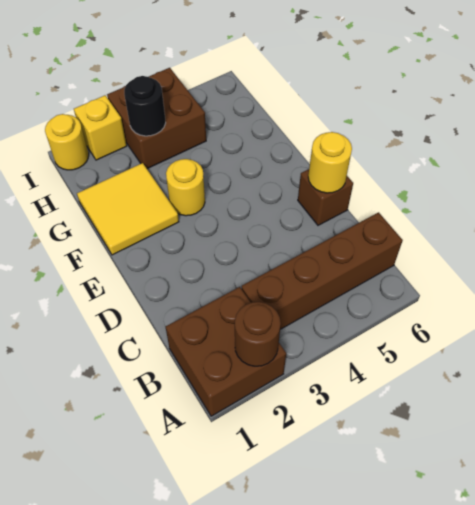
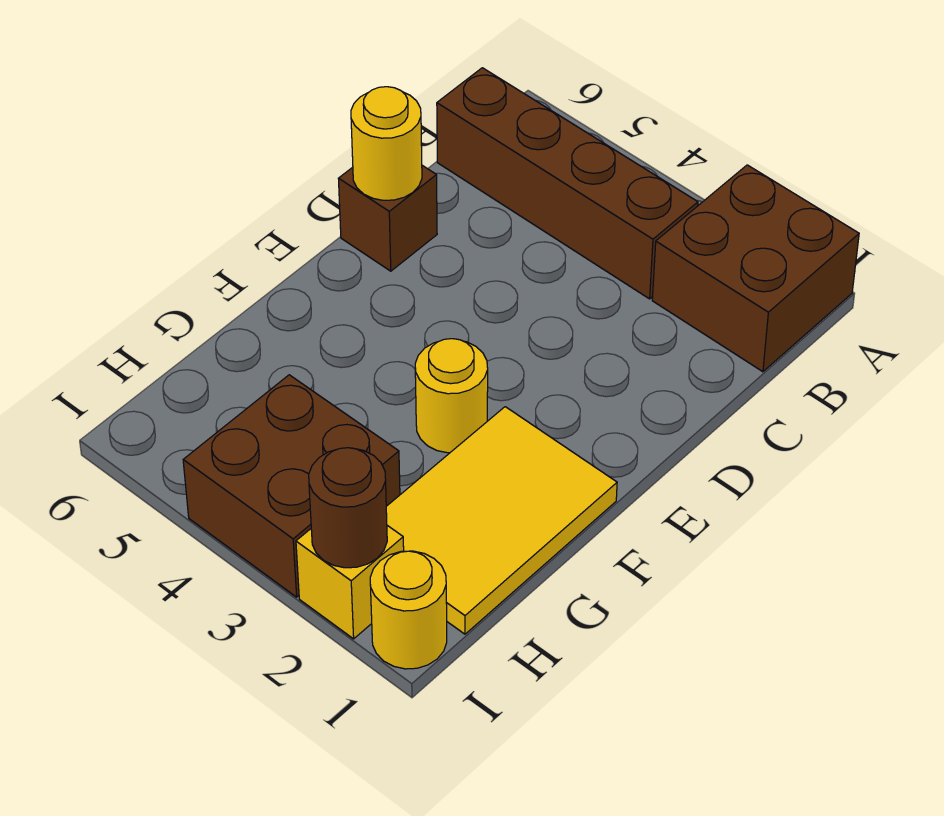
brown round brick A2 level 2 -> brown round brick I2 level 2
yellow tile F1:G2 level 1 -> yellow tile F1:H2 level 1
black round brick H3 level 2 -> none

